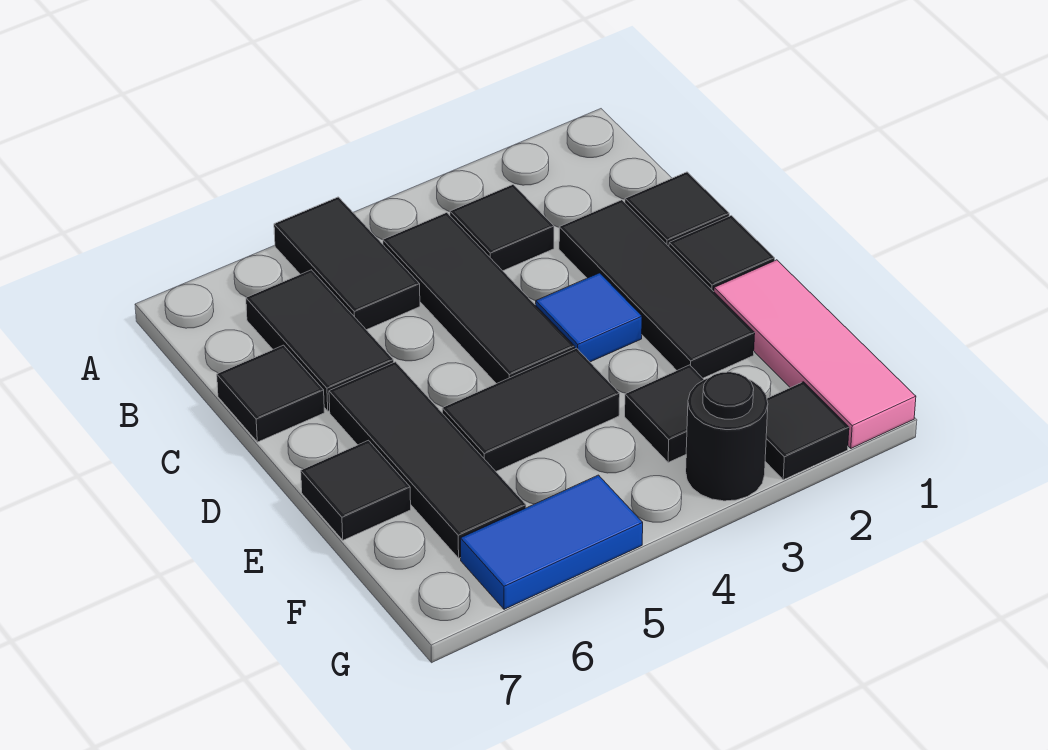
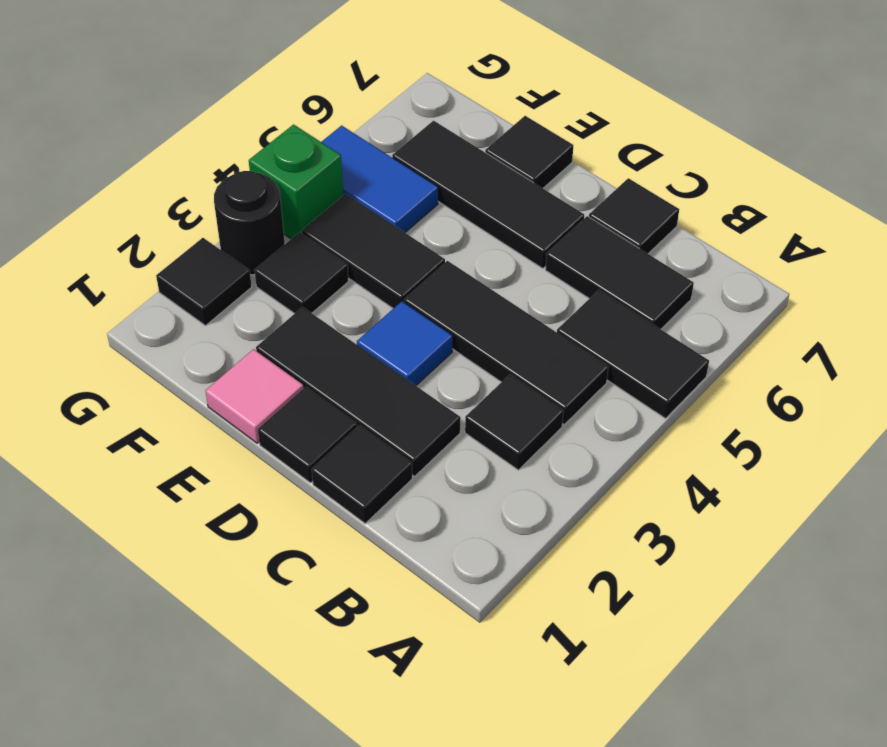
pink tile E1:G1 level 1 -> pink tile E1 level 1
black tile E4:E5 level 1 -> black tile E4:F4 level 1
none -> green brick G4 level 1
blue tile G5:G6 level 1 -> blue tile F5:G5 level 1

